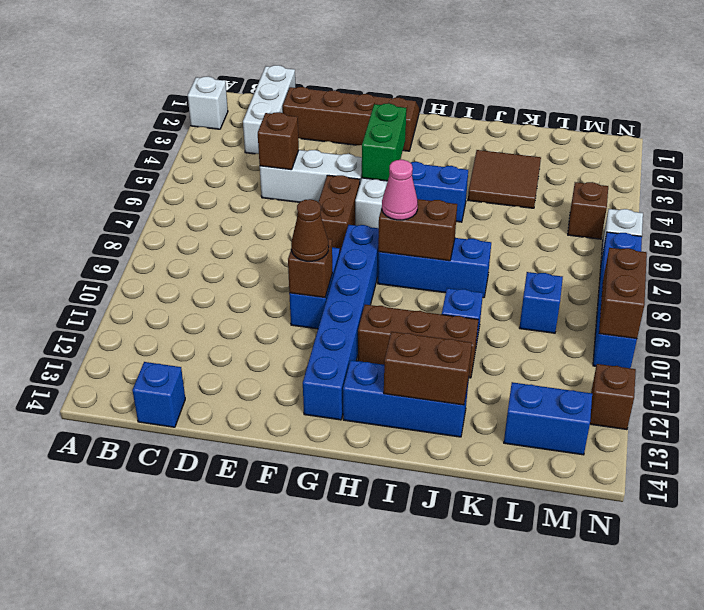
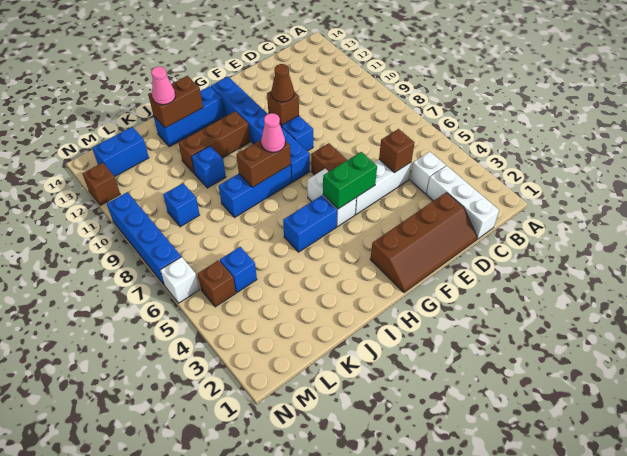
white brick A2 level 1 -> white brick C4 level 1
blue brick C14 level 1 -> blue brick L5 level 1
green brick G4:G5 level 2 -> green brick F5:G5 level 2
brown tile J3:K4 level 1 -> none
none -> pink cone J13 level 3
brown brick N9:N10 level 2 -> none

